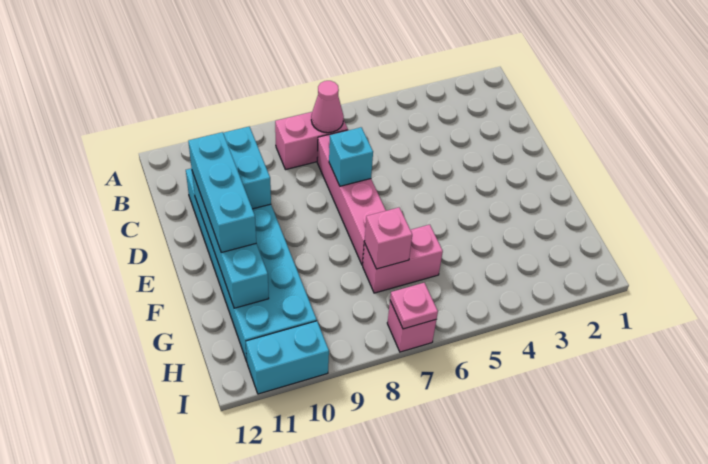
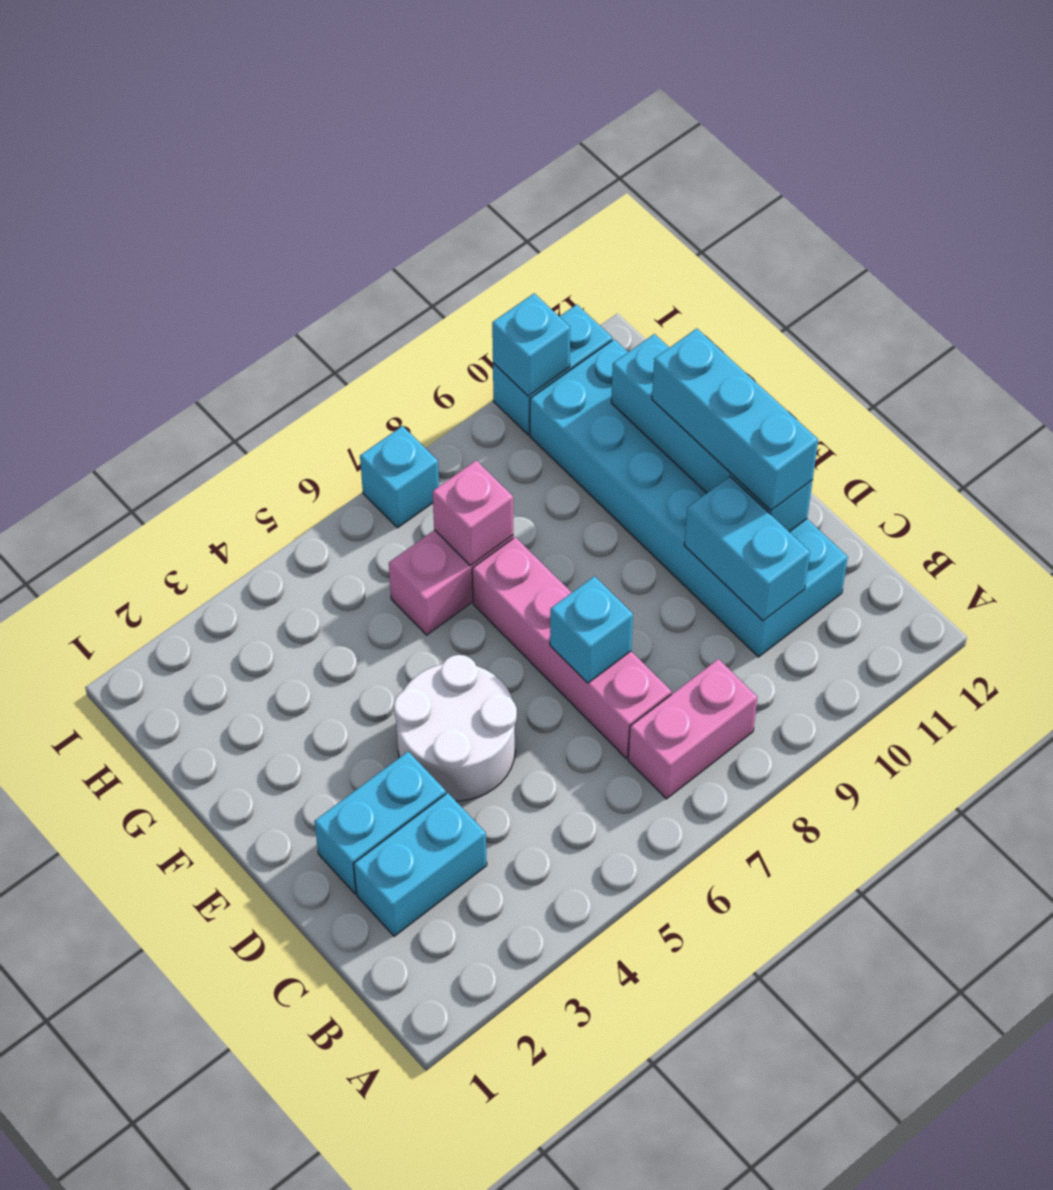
pink cone B7 level 2 -> none
none -> cyan brick C2:C3 level 1
none -> cyan brick D2:D3 level 1
none -> white round brick D4:E5 level 1
pink brick I7 level 1 -> cyan brick I7 level 1
pink plate I7 level 2 -> none
none -> cyan brick I10 level 2

